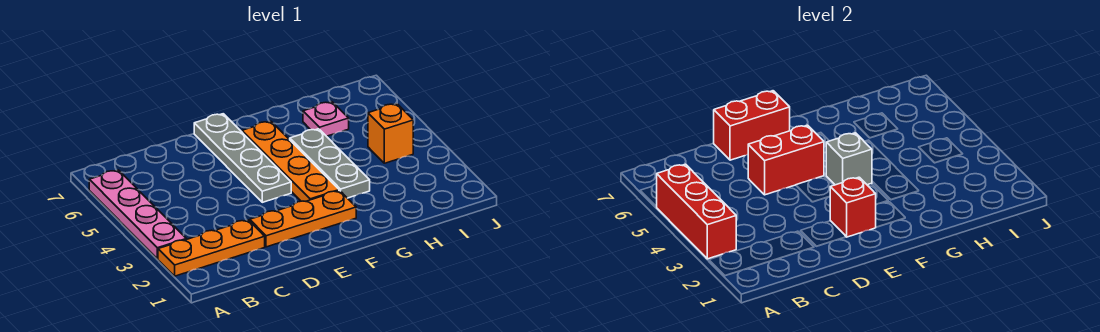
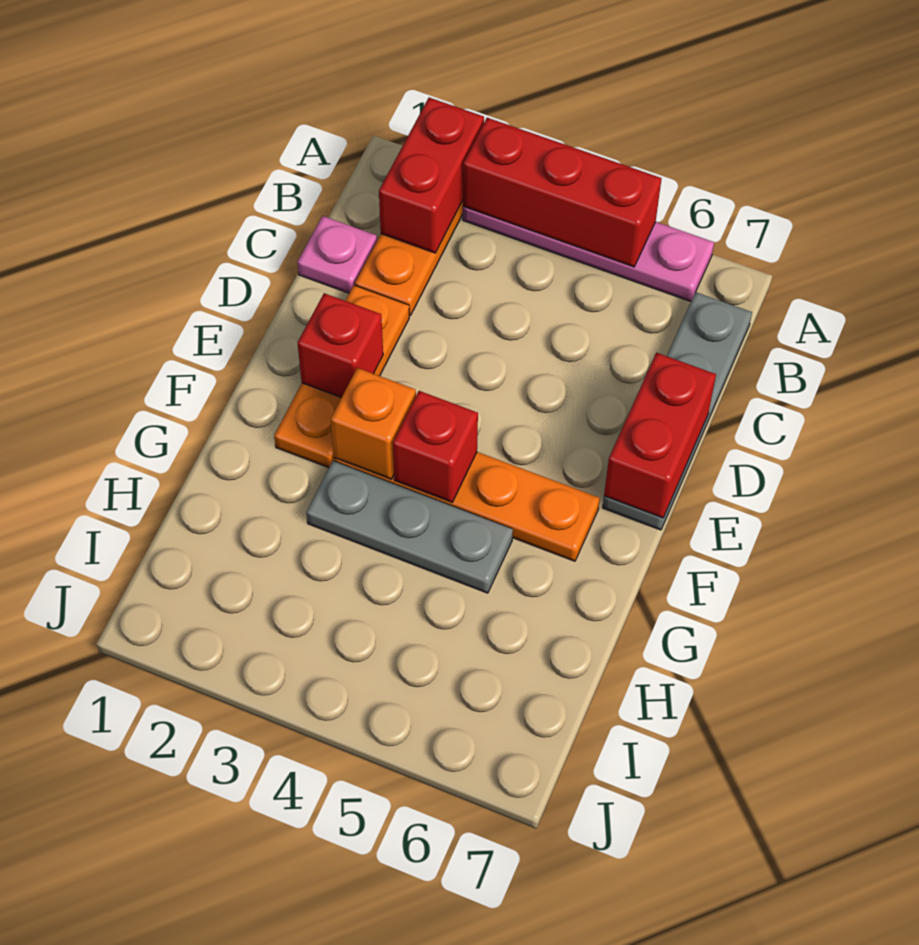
red brick D5:E5 level 2 -> red brick A2:B2 level 2
grey plate E4:E7 level 1 -> grey plate B7:E7 level 1
grey brick F4 level 2 -> red brick F4 level 2
pink plate H6 level 1 -> pink plate C1 level 1
orange brick I4 level 1 -> orange brick F3 level 2

